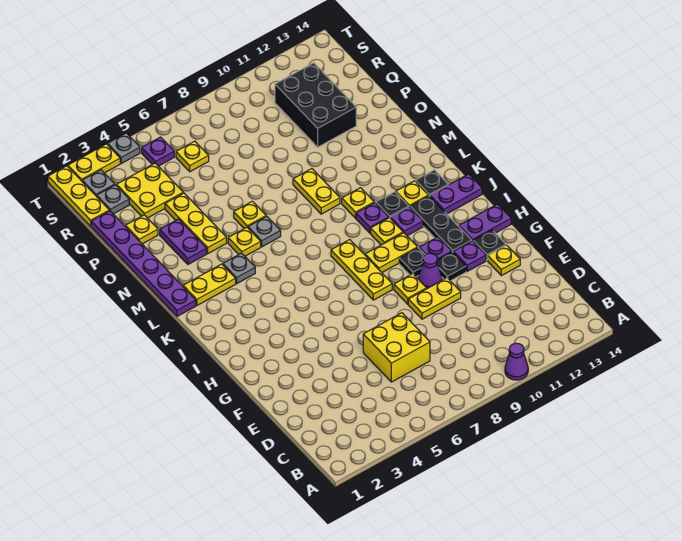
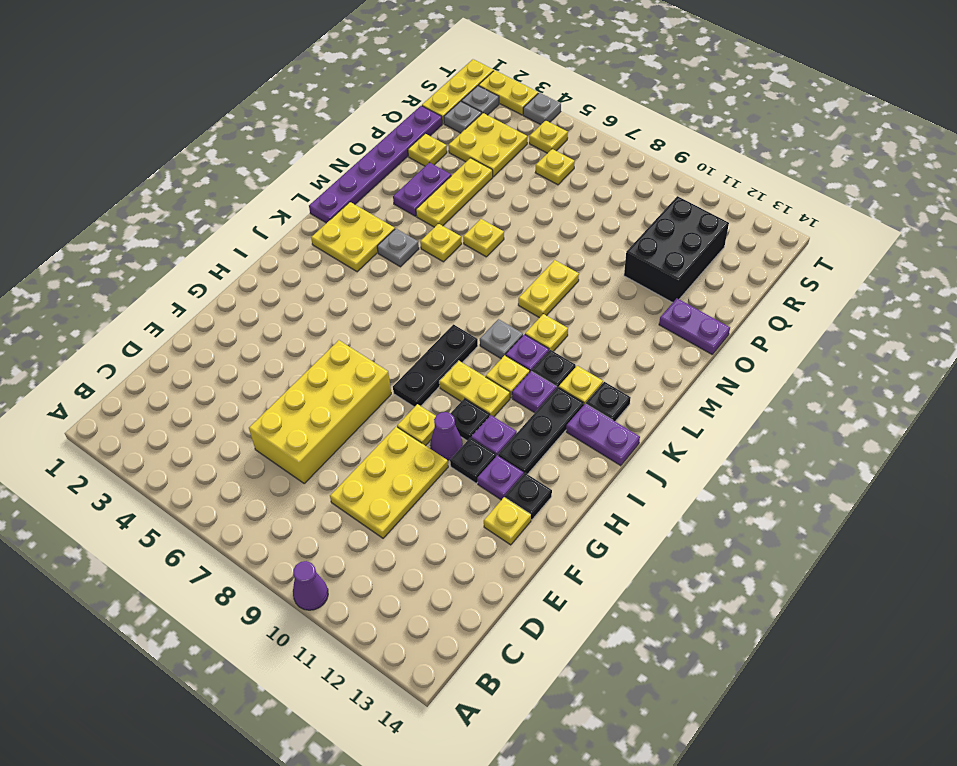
yellow brick D6:E7 level 1 -> yellow brick D6:G7 level 1
yellow plate F9:F10 level 1 -> yellow plate D9:F10 level 1
yellow plate H8:J8 level 1 -> black plate H8:J8 level 1
purple plate H13:H14 level 1 -> purple plate O13:O14 level 1
yellow plate L2:L3 level 1 -> yellow plate K2:L3 level 1
grey plate M6 level 1 -> grey plate K9 level 1
purple plate S5 level 1 -> yellow plate S5 level 1

